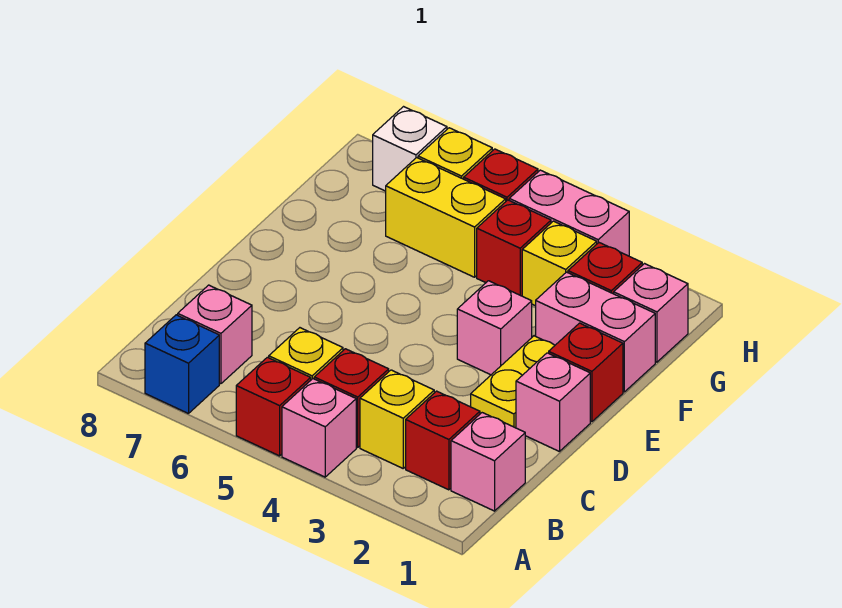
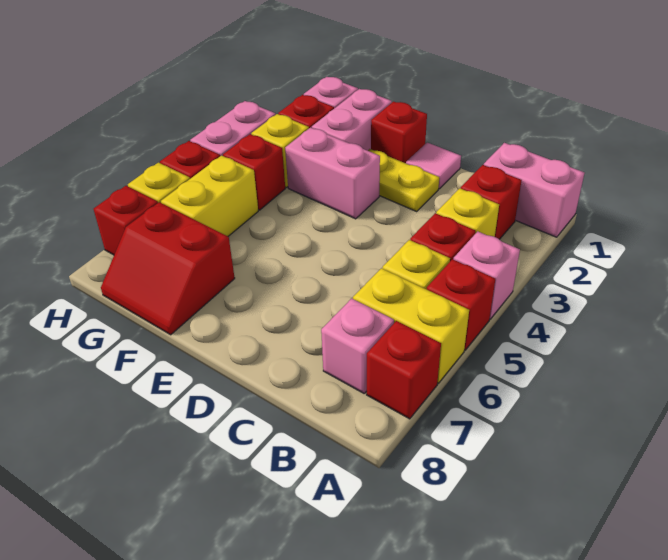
none -> yellow brick A6:B6 level 1
blue brick A7 level 1 -> red brick A7 level 1
pink brick B1 level 1 -> pink brick A1:B1 level 1
pink brick D1 level 1 -> pink tile D1 level 1
pink brick E3 level 1 -> pink brick E3:F3 level 1
none -> red slope F7:G8 level 1 top 7
white brick H7 level 1 -> red brick H7 level 1

